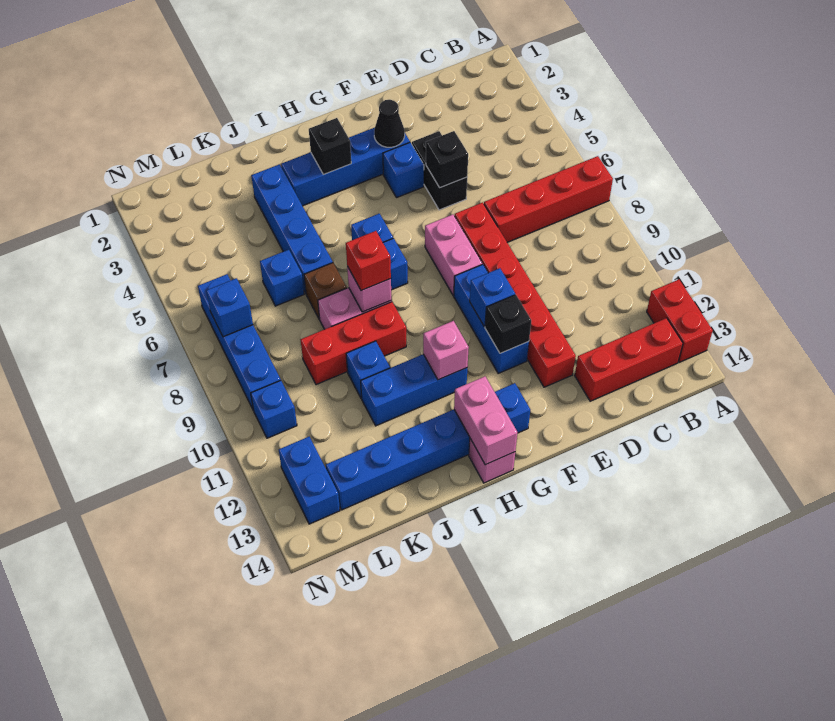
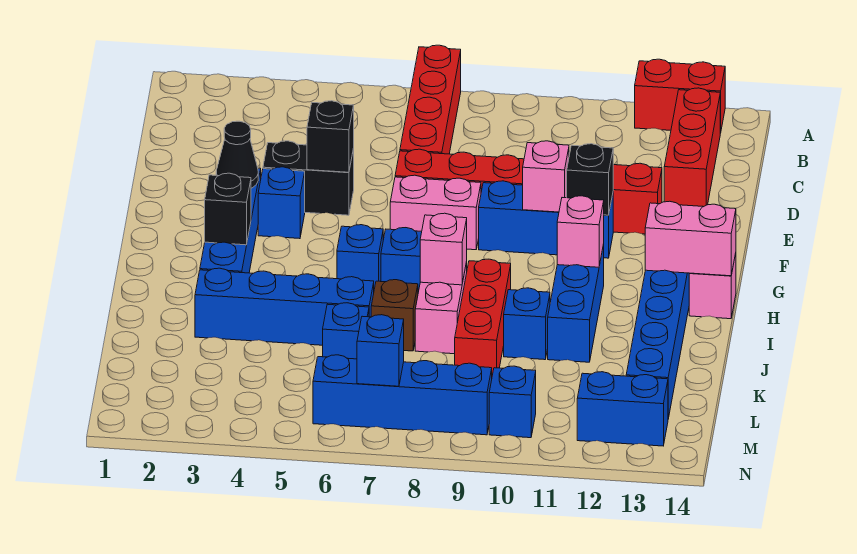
blue brick F10 level 2 -> pink brick F10 level 2
red brick I8 level 3 -> none

